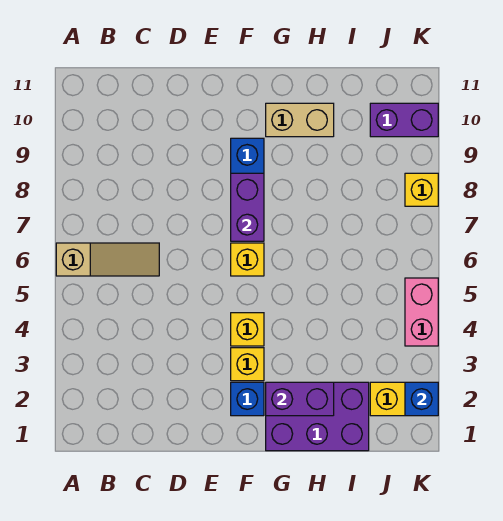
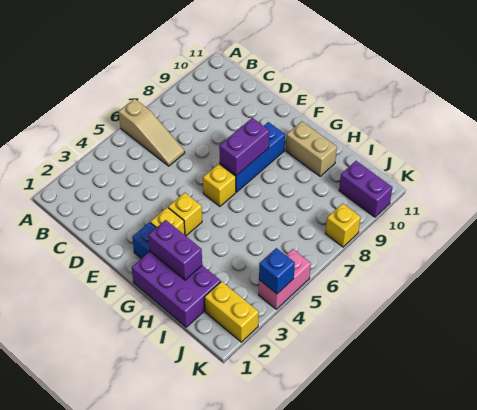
blue brick K2 level 2 -> blue brick K4 level 2

